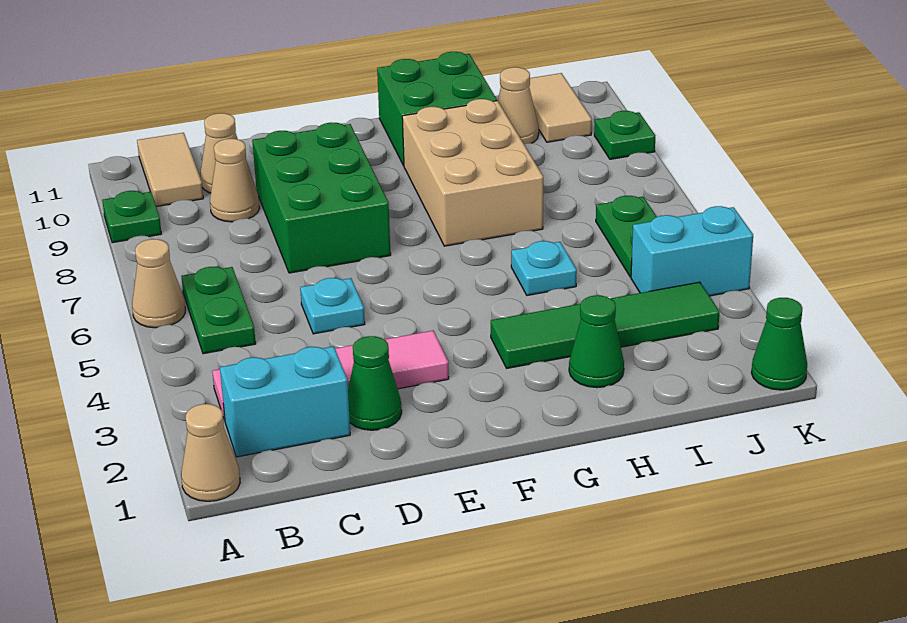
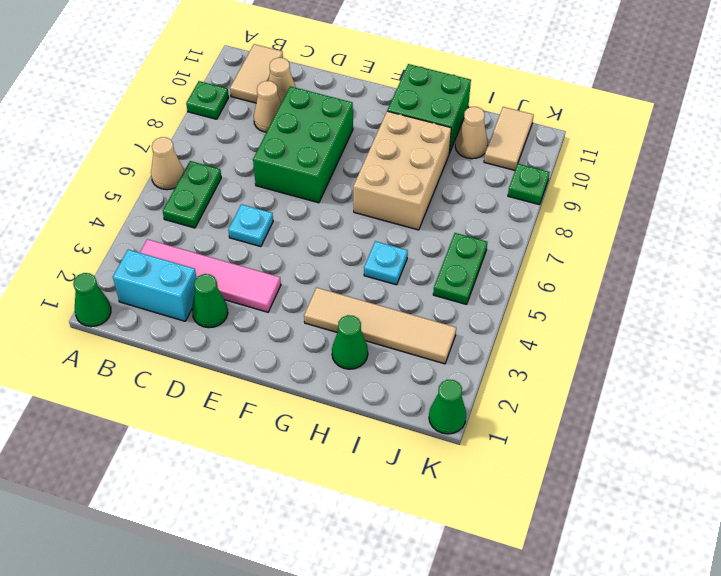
tan cone A1 level 1 -> green cone A1 level 1
green tile G3:J3 level 1 -> tan tile G3:J3 level 1
cyan brick J4:K4 level 1 -> none

